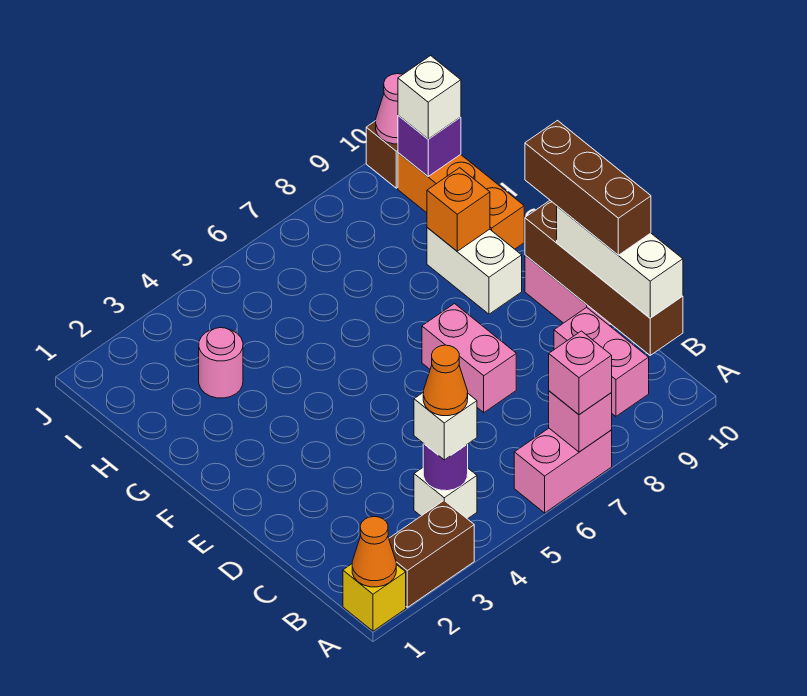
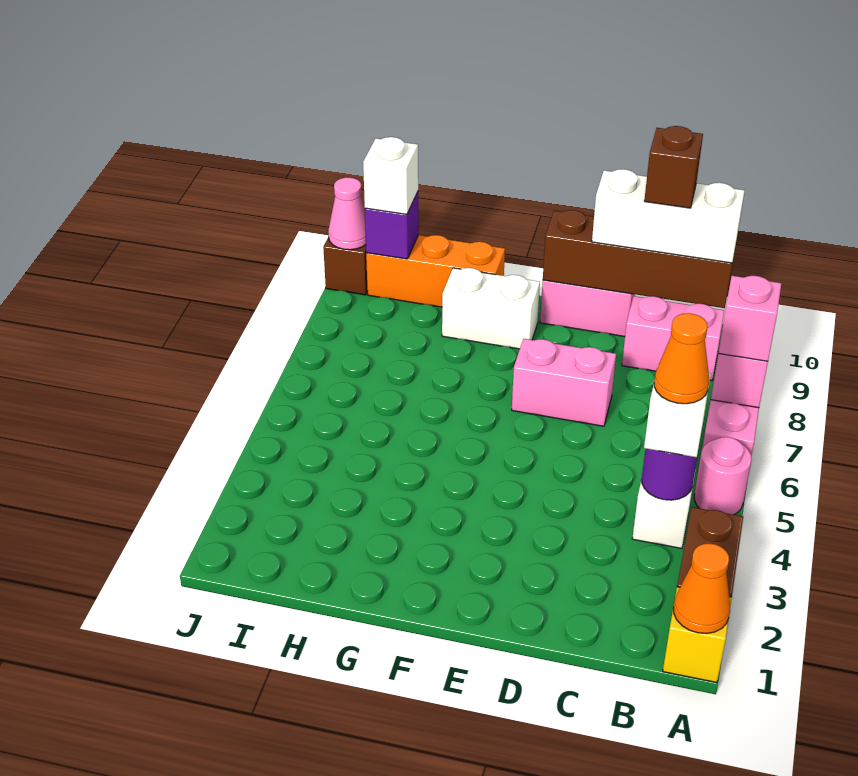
brown brick C10:E10 level 4 -> brown brick C10 level 4
orange brick G9 level 2 -> none
pink round brick H3 level 1 -> pink round brick A5 level 1

